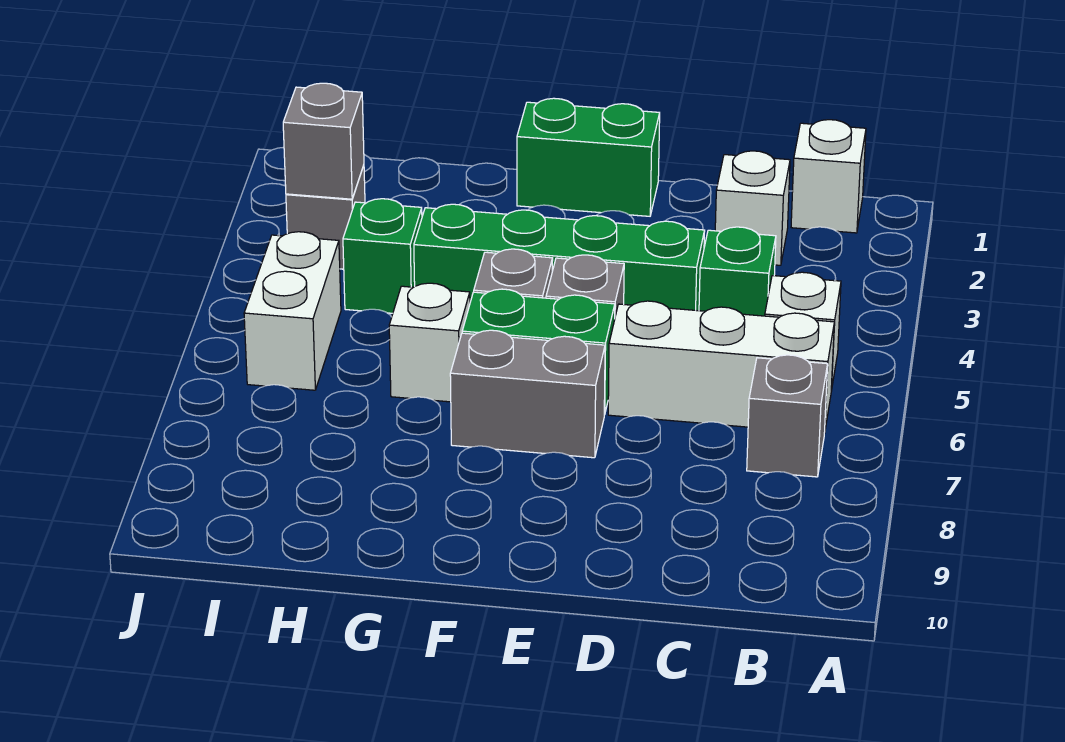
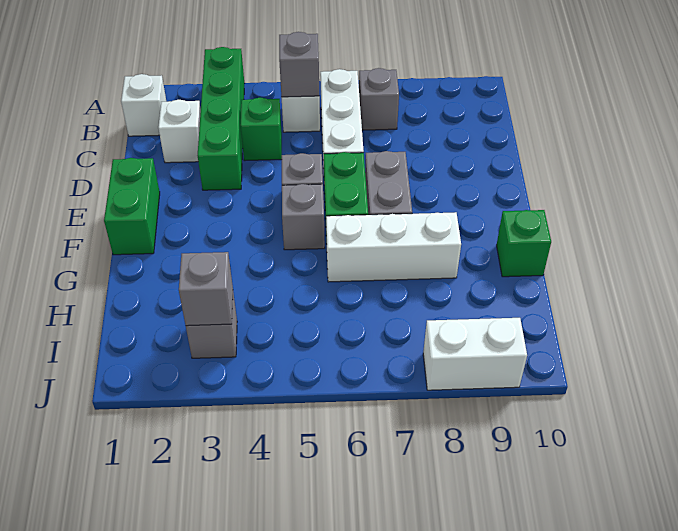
none -> grey brick B5 level 2
green brick D4:G4 level 1 -> green brick A3:D3 level 1
white brick G6 level 1 -> white brick G6:G8 level 1
green brick H4 level 1 -> green brick G10 level 1
white brick I5:I6 level 1 -> white brick J8:J9 level 1

